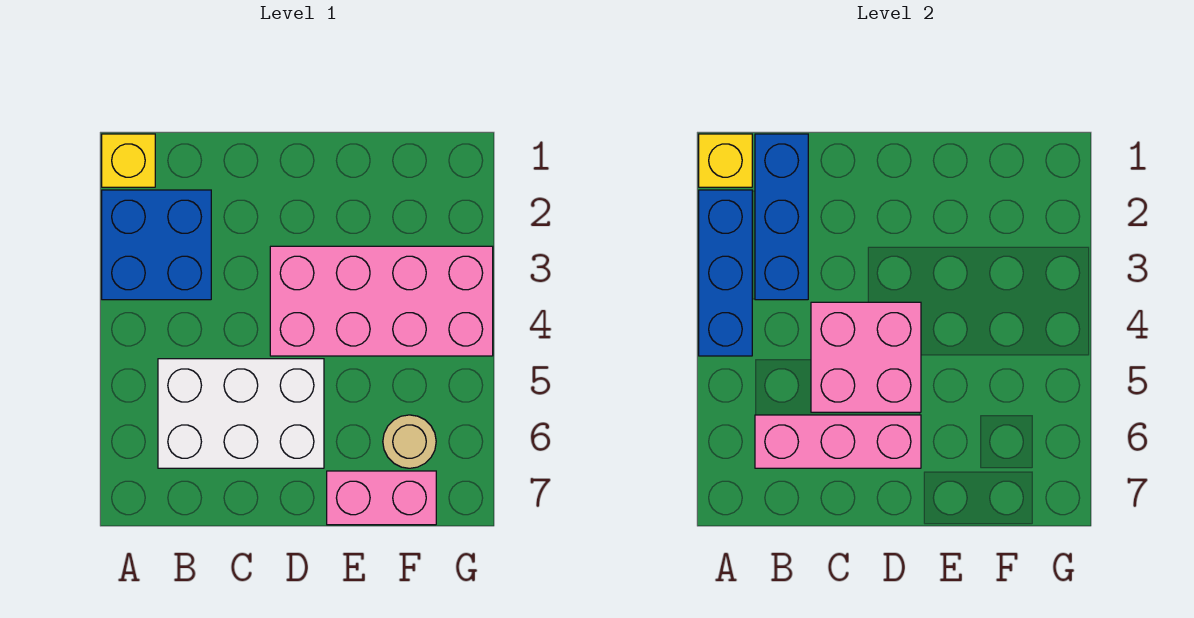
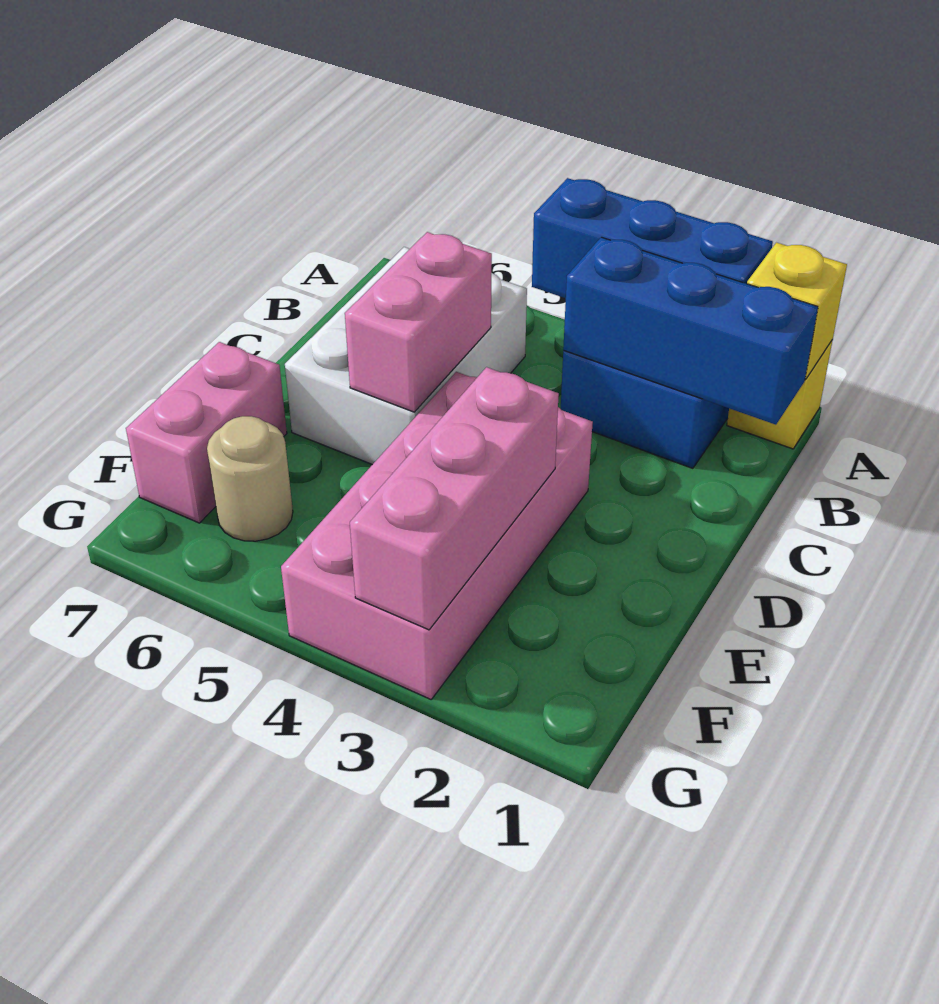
pink brick B6:D6 level 2 -> pink brick E3:G3 level 2
pink brick C4:D5 level 2 -> pink brick C5:D5 level 2

